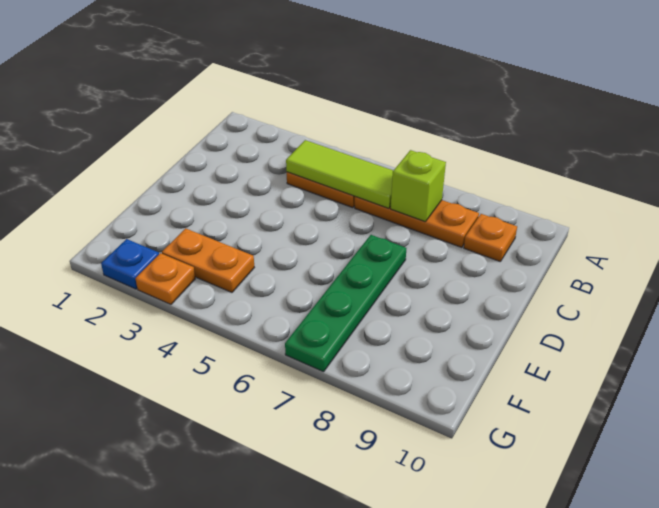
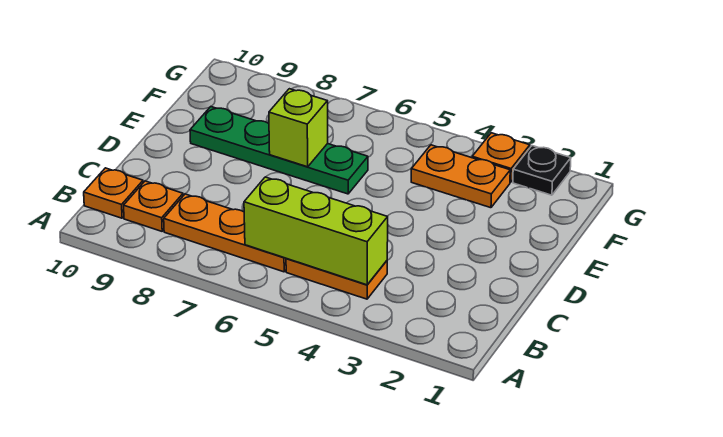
lime tile B4:B6 level 2 -> lime brick B4:B6 level 2
lime brick B7 level 2 -> lime brick E7 level 2
none -> orange plate B10 level 1
green plate D7:G7 level 1 -> green plate E6:E9 level 1
blue plate G2 level 1 -> black plate G2 level 1

